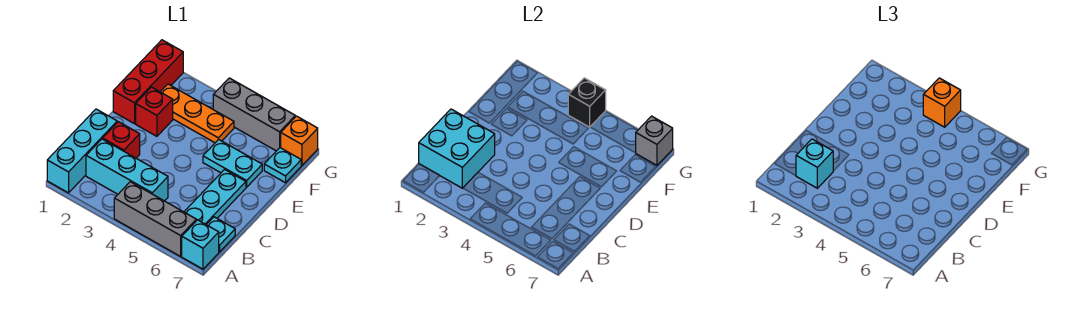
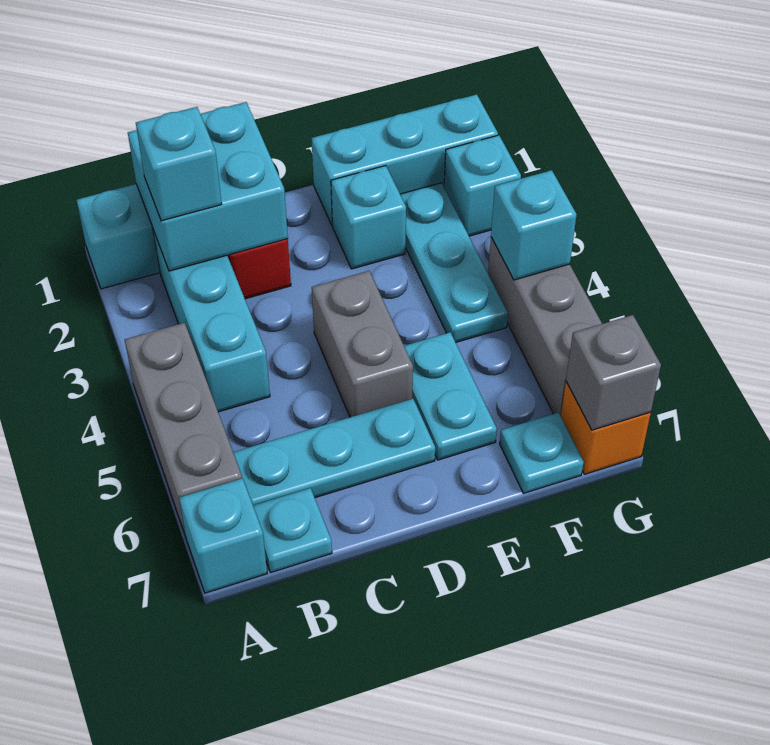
none -> grey brick D4:D5 level 1
red brick E1:G1 level 1 -> cyan brick E1:G1 level 1
red brick E2 level 1 -> cyan brick E2 level 1
orange plate F2:F4 level 1 -> cyan plate F2:F4 level 1
none -> cyan brick G2 level 1
black brick G4 level 2 -> cyan brick G4 level 2
orange brick G4 level 3 -> none

